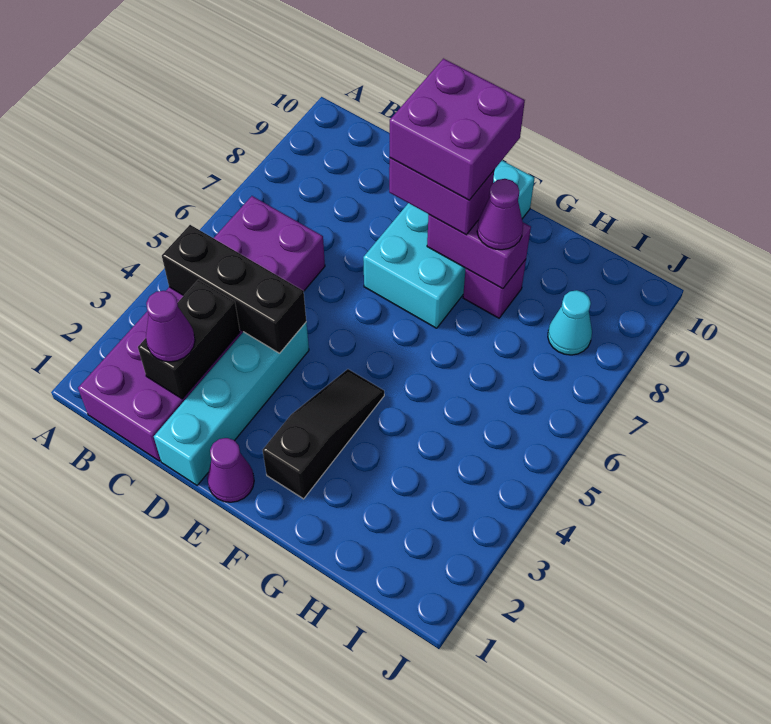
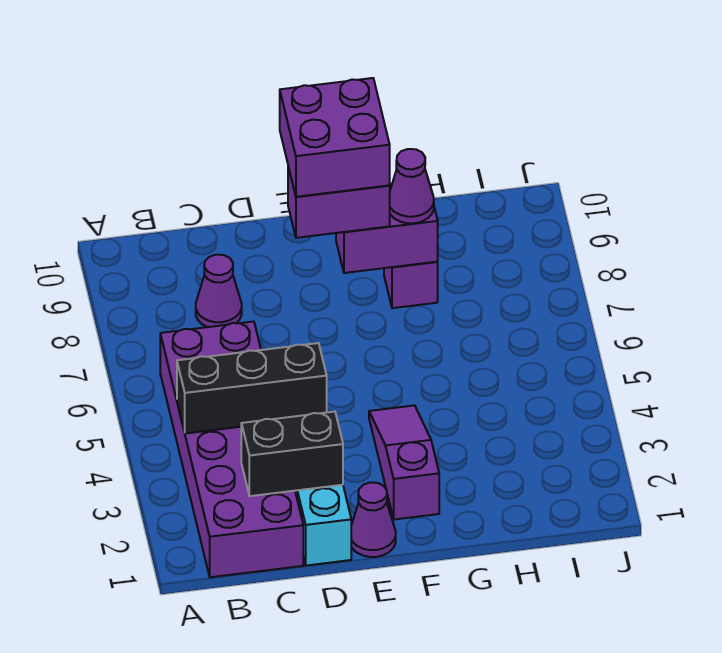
black brick C2:C3 level 2 -> black brick C2:D2 level 2
purple cone C2 level 3 -> purple cone C8 level 1
cyan brick E7:F10 level 1 -> none
black slope F2:F4 level 1 top 2 -> purple slope F2:F4 level 1 top 2
cyan cone I8 level 1 -> none

